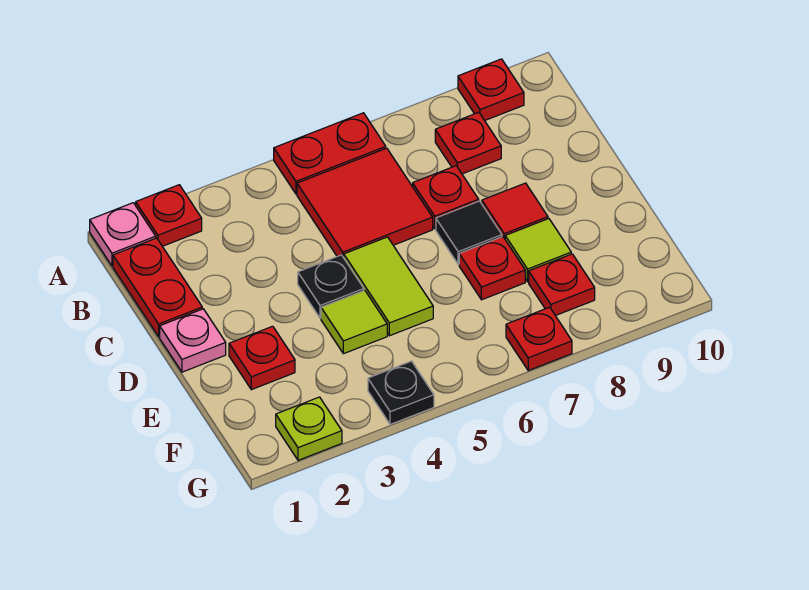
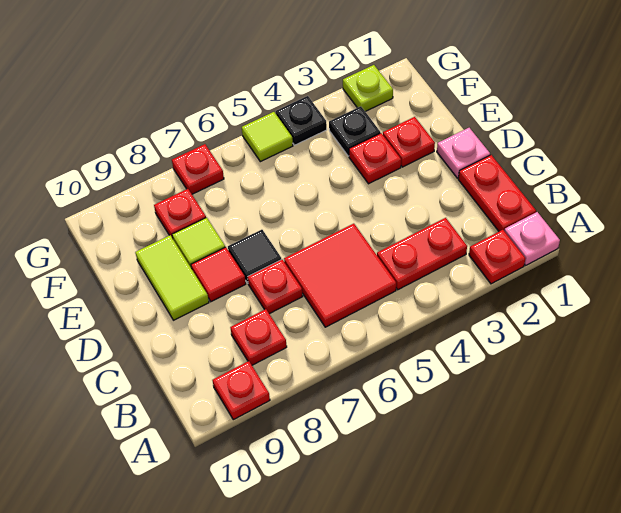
red plate A5:A6 level 1 -> red plate B3:B4 level 1
black plate D4 level 1 -> black plate F3 level 1
lime tile D5:E5 level 1 -> lime tile D9:E9 level 1
lime tile E4 level 1 -> lime tile G5 level 1
red plate E7 level 1 -> red plate E3 level 1

